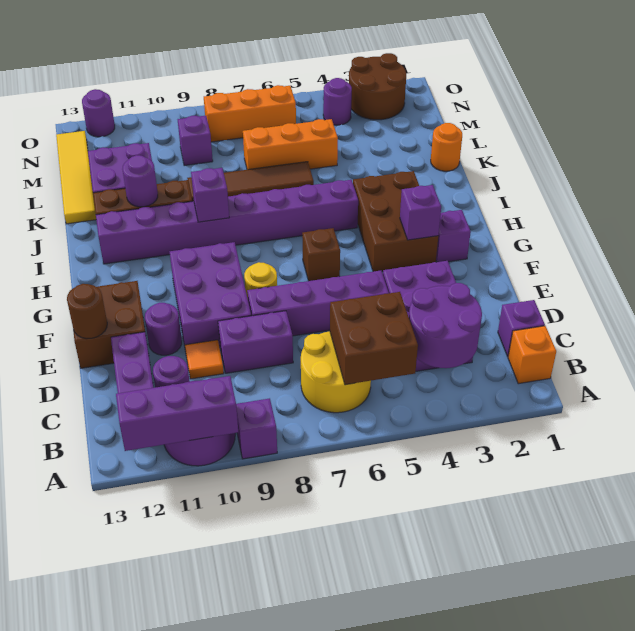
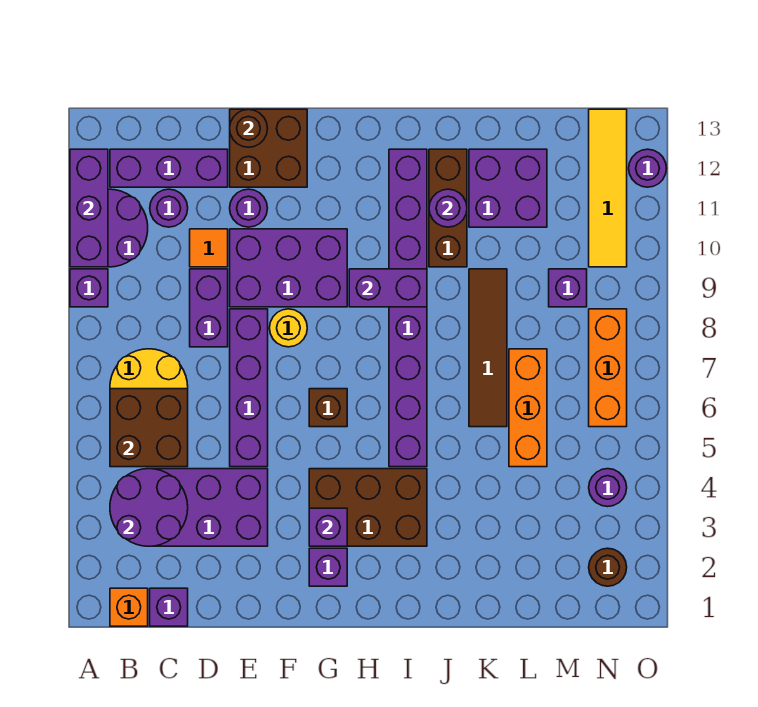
purple brick I9 level 2 -> purple brick H9:I9 level 2
orange round brick K1 level 1 -> none
yellow tile K13:N13 level 1 -> yellow tile N10:N13 level 1
brown round brick N2:O3 level 1 -> brown round brick N2 level 1

